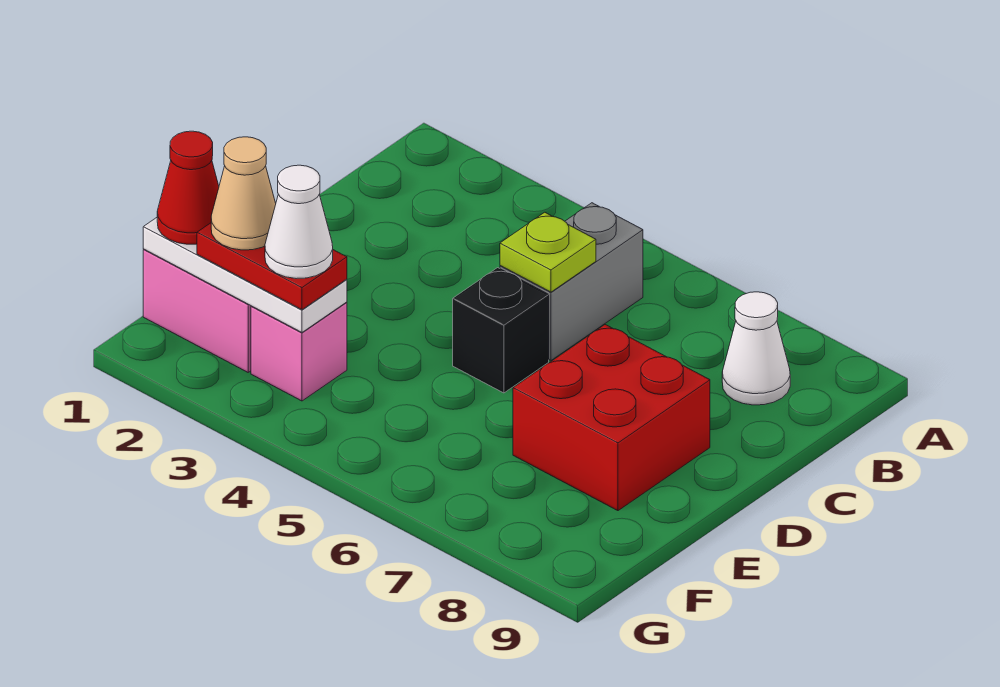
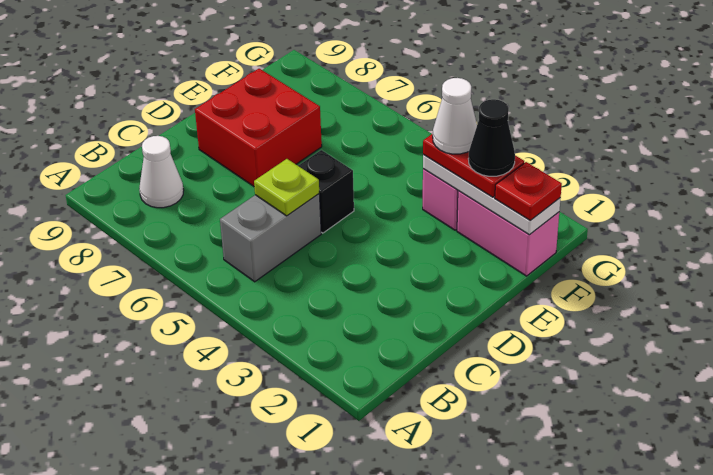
red cone F1 level 3 -> red plate F1 level 3
tan cone F2 level 4 -> black cone F2 level 4

